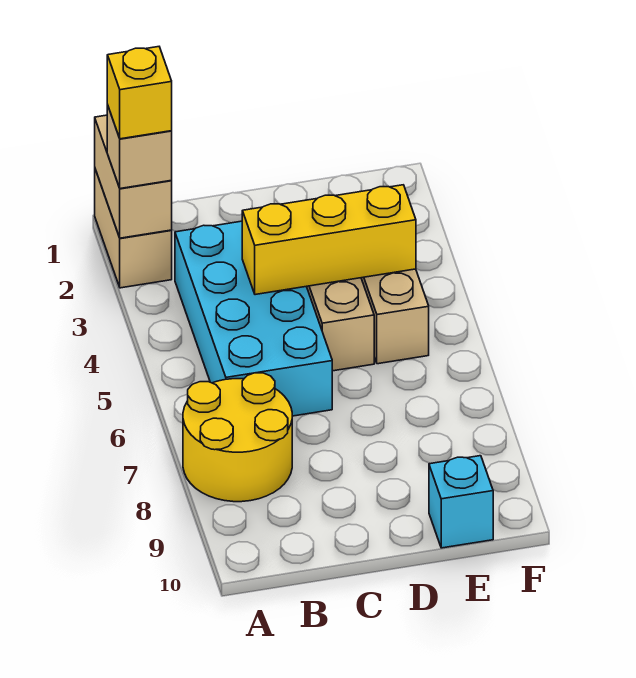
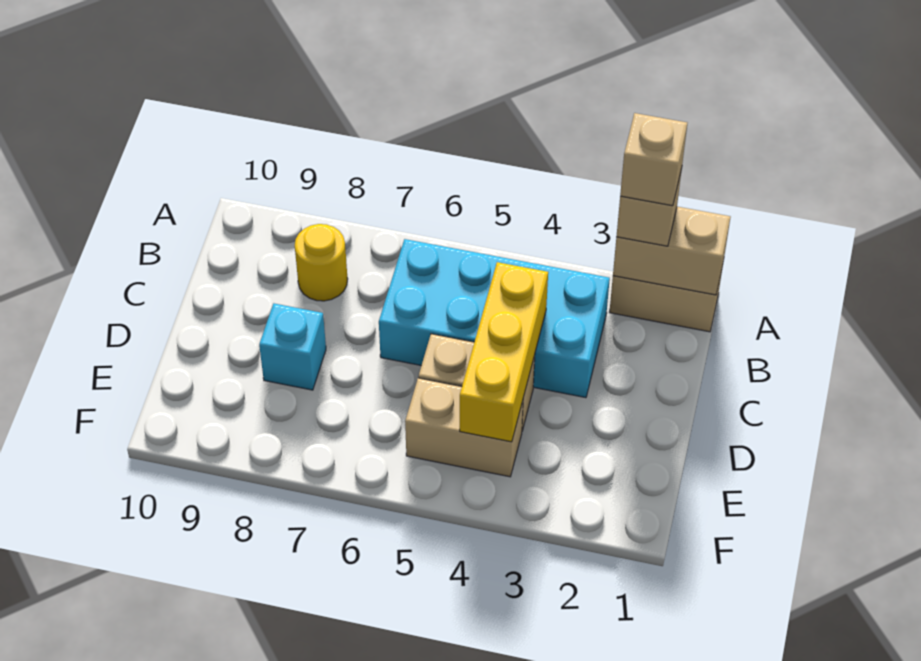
yellow brick A2 level 4 -> tan brick A2 level 4
yellow round brick A7:B8 level 1 -> yellow round brick B8 level 1
cyan brick E10 level 1 -> cyan brick D8 level 1

